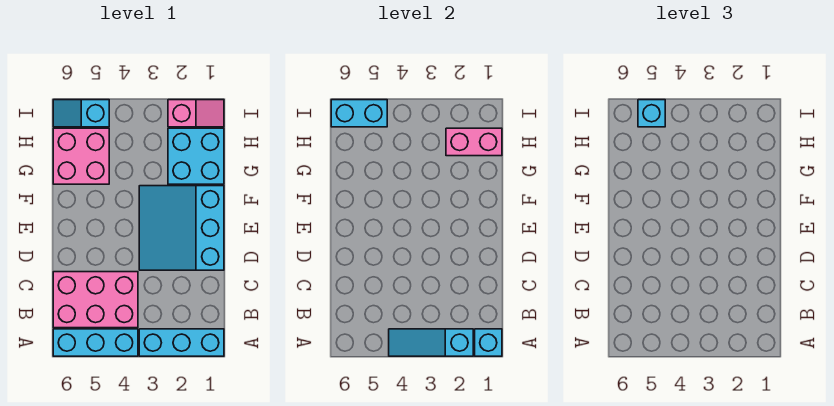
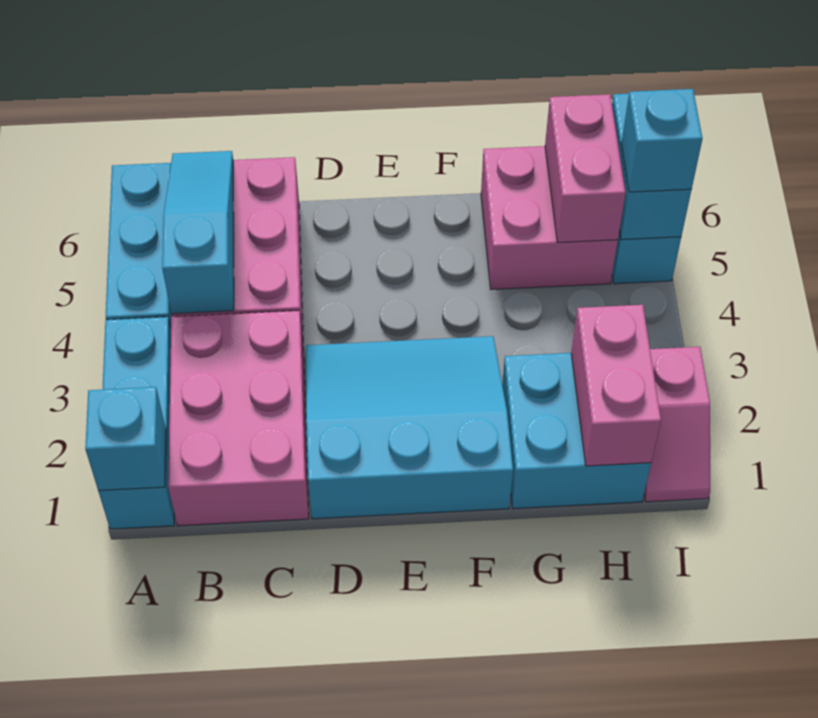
cyan slope A2:A4 level 2 top 2 -> cyan slope B4:B6 level 2 top 4
none -> pink brick B1:C3 level 1
none -> pink brick H5:H6 level 2

